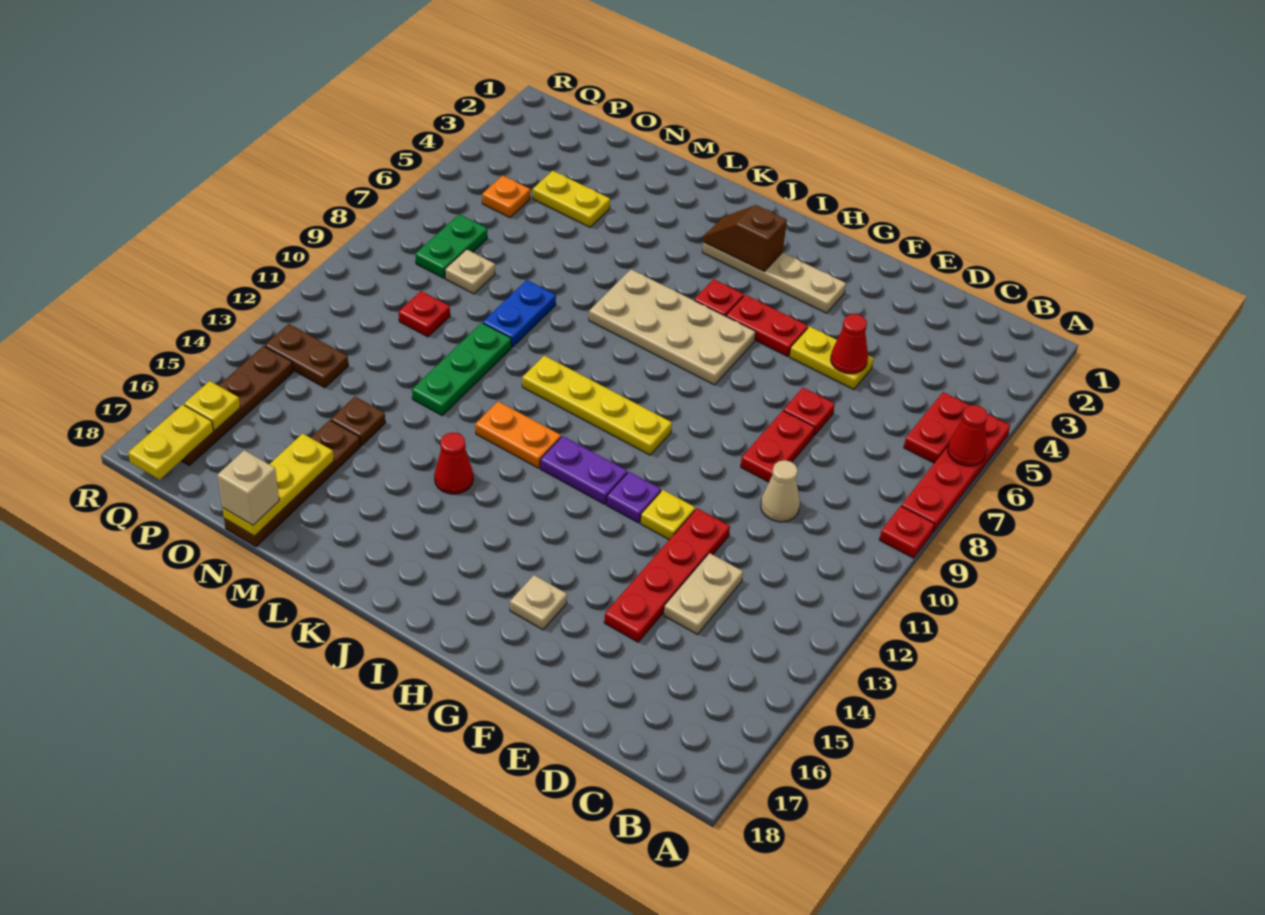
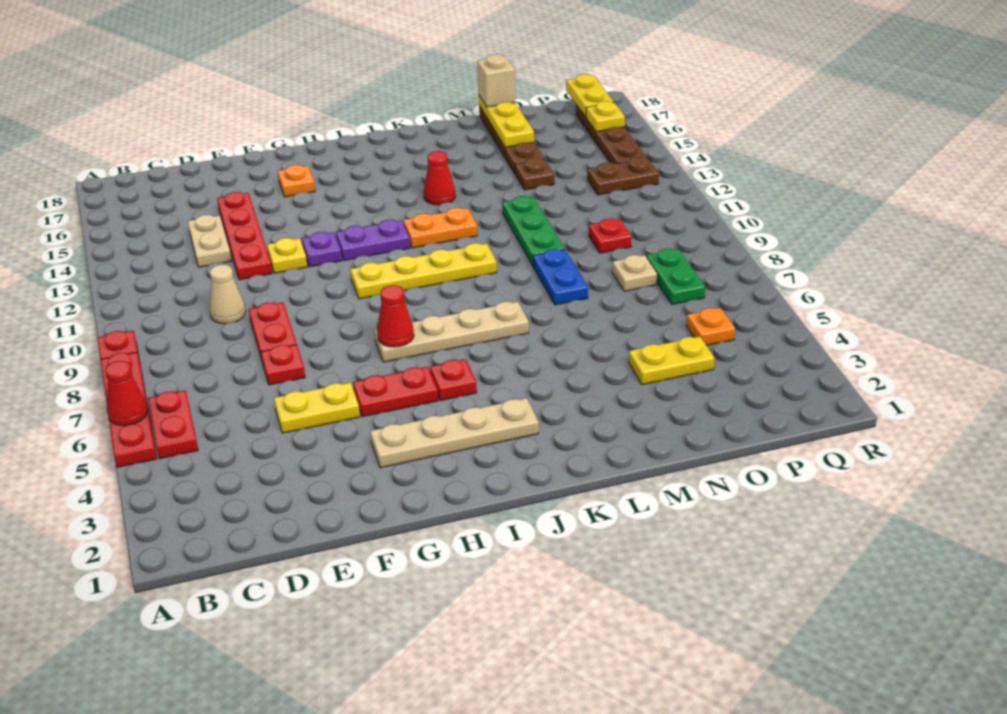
red cone E5 level 2 -> red cone H7 level 2
tan plate G16 level 1 -> orange plate G16 level 1
tan plate H6:K7 level 1 -> tan plate H7:K7 level 1
brown slope I3:J3 level 2 top I -> none

